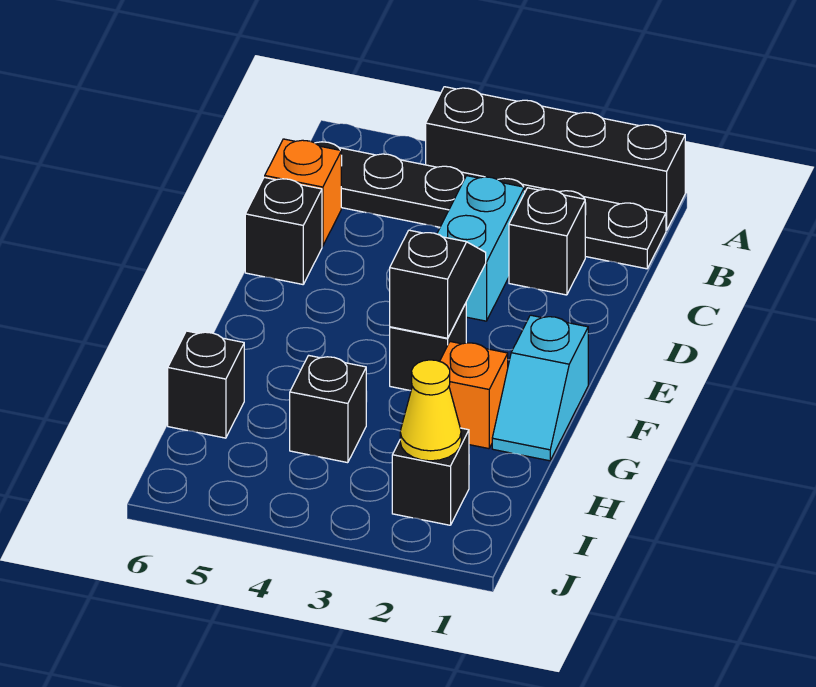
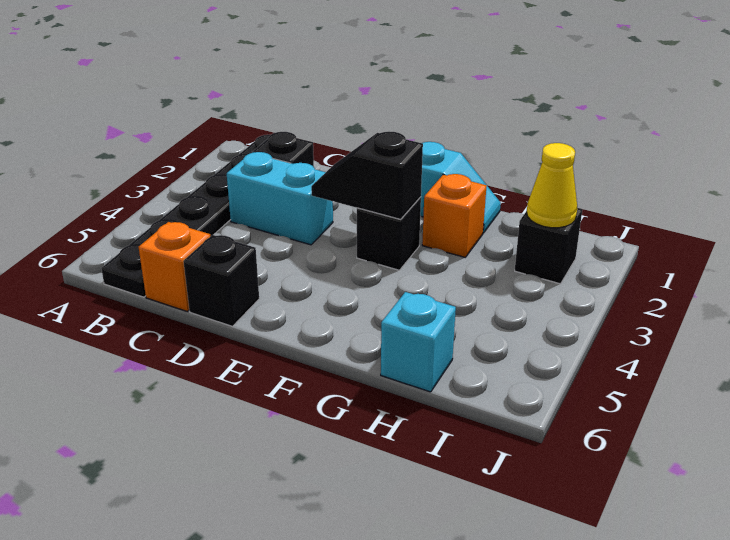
black brick A1:A4 level 1 -> none
black brick H4 level 1 -> none
black brick H6 level 1 -> cyan brick H6 level 1

